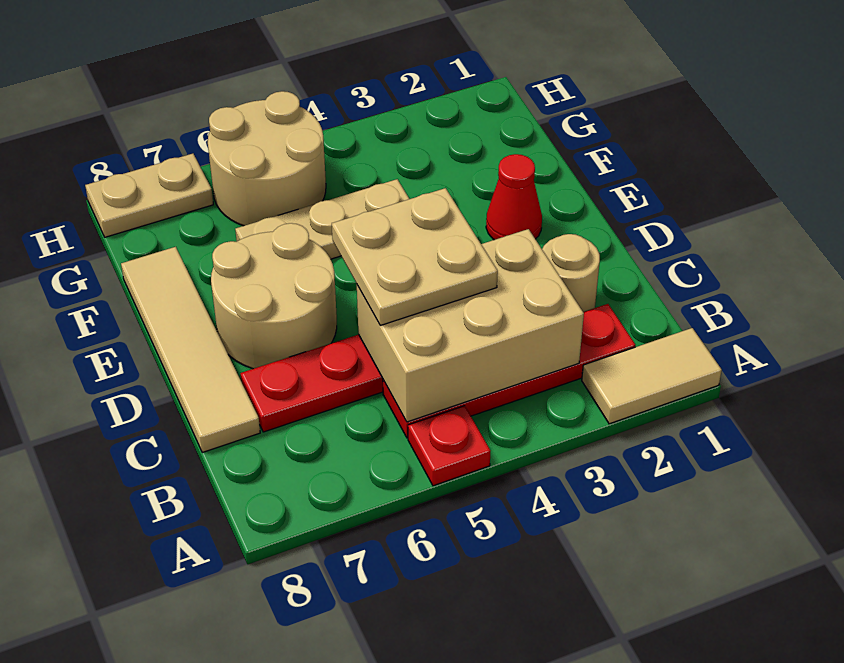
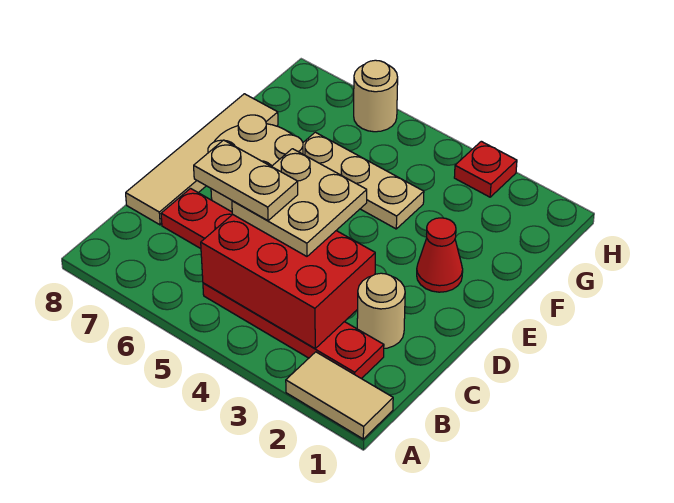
red plate A5 level 1 -> red plate H3 level 1
tan brick B3:C5 level 2 -> red brick B3:C5 level 2
tan round brick G5:H6 level 1 -> tan round brick H6 level 1
tan plate H7:H8 level 1 -> tan plate C5:C6 level 4

